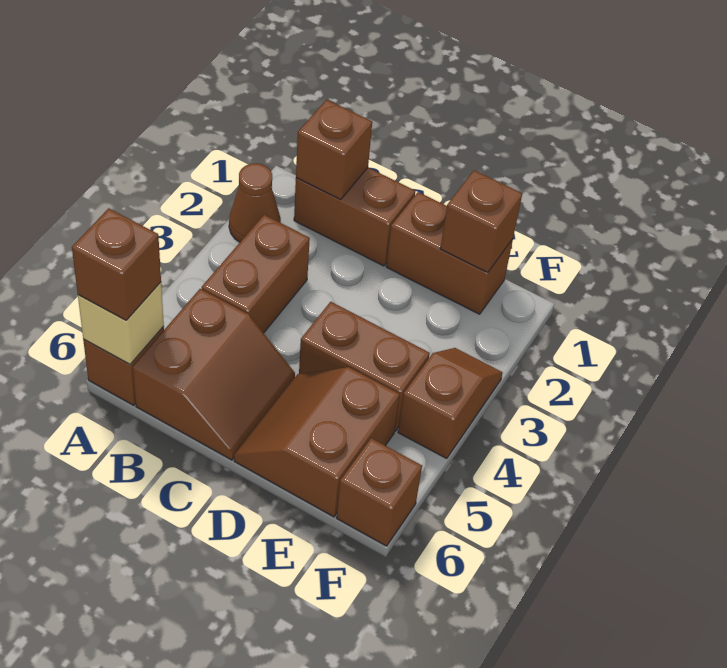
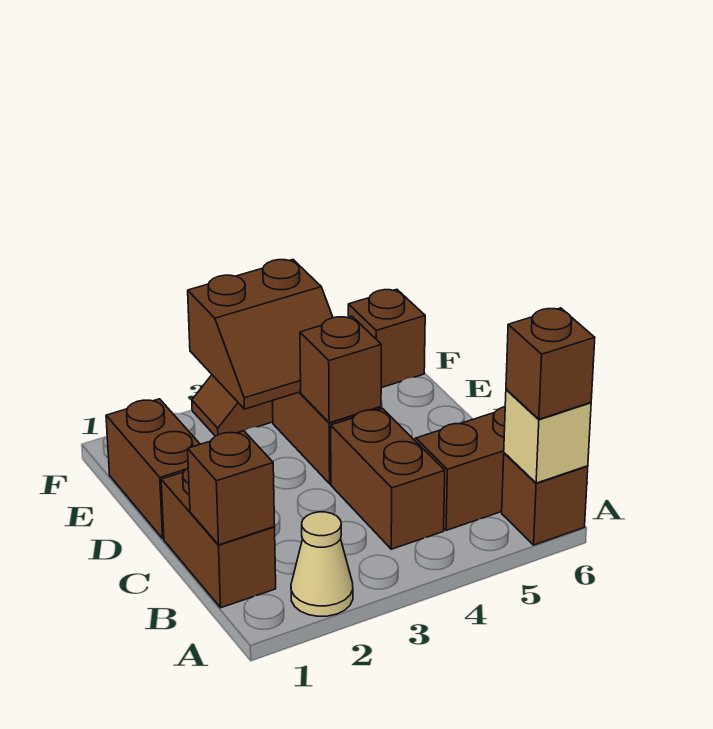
brown cone A2 level 1 -> tan cone A2 level 1
brown brick B3:B4 level 1 -> brown brick B4:C4 level 1
brown slope D5:E6 level 1 top E -> brown slope E3:F4 level 2 top F
brown brick E1 level 2 -> brown brick D4 level 2

